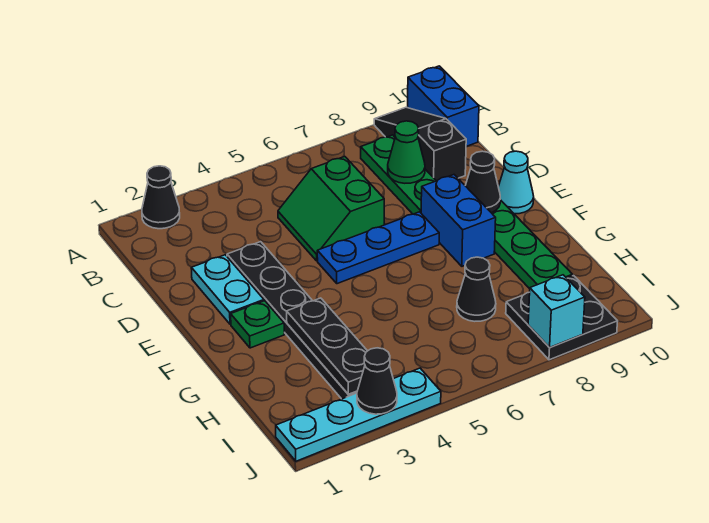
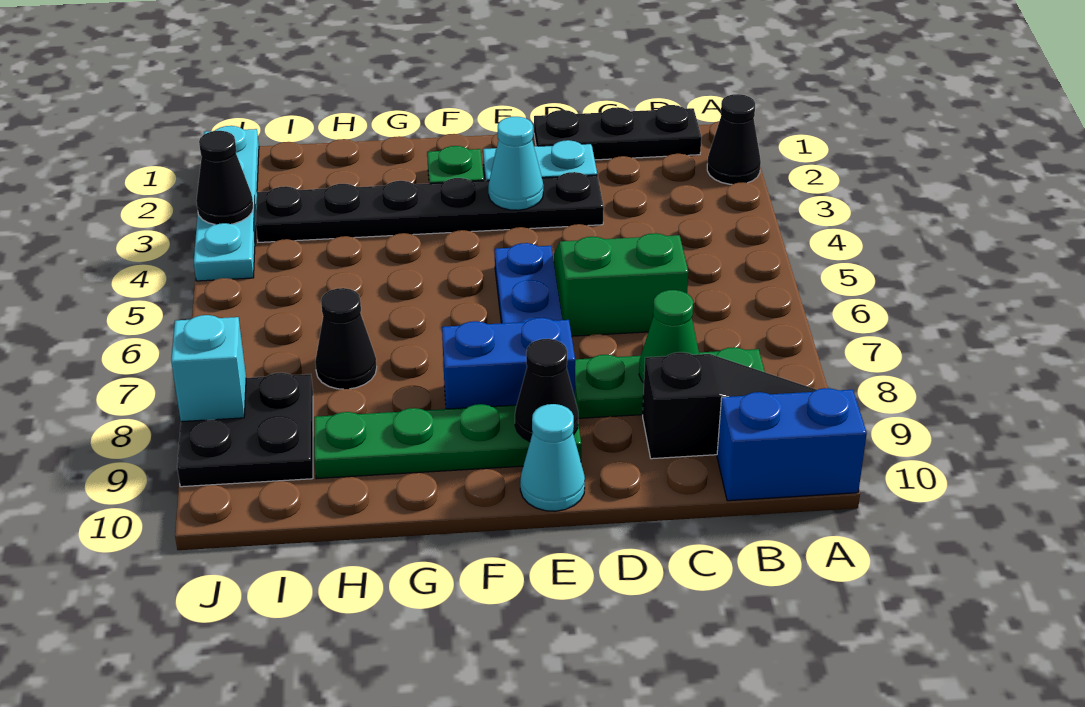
none -> cyan cone E3 level 2
black plate G3:I3 level 2 -> black plate B1:D1 level 1

